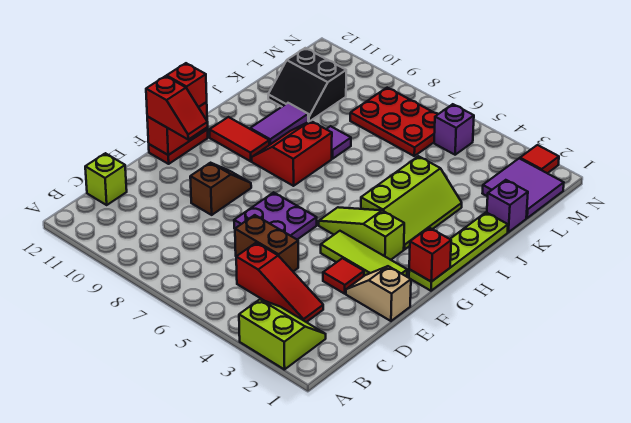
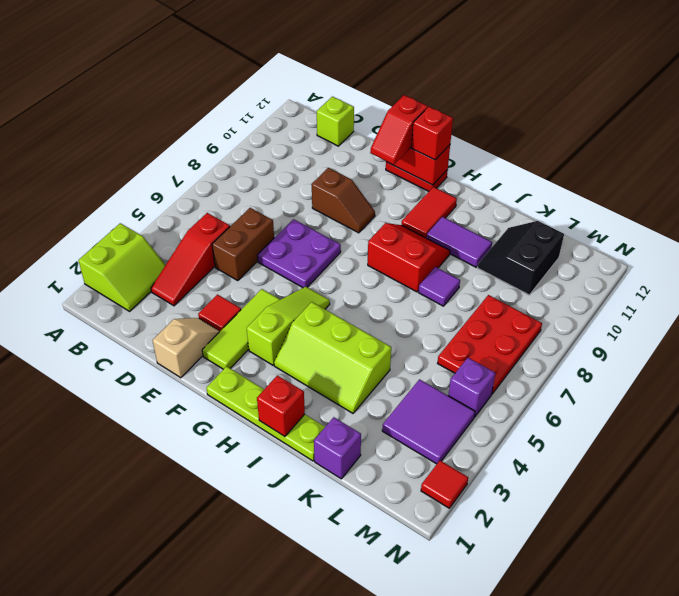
red brick G1 level 2 -> red brick I1 level 2
purple tile L1:M2 level 1 -> purple tile L3:M4 level 1

